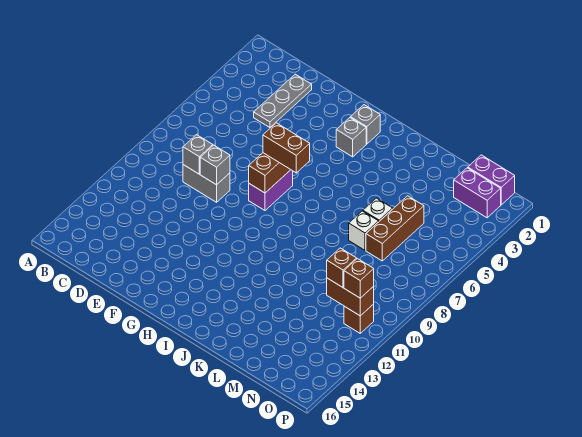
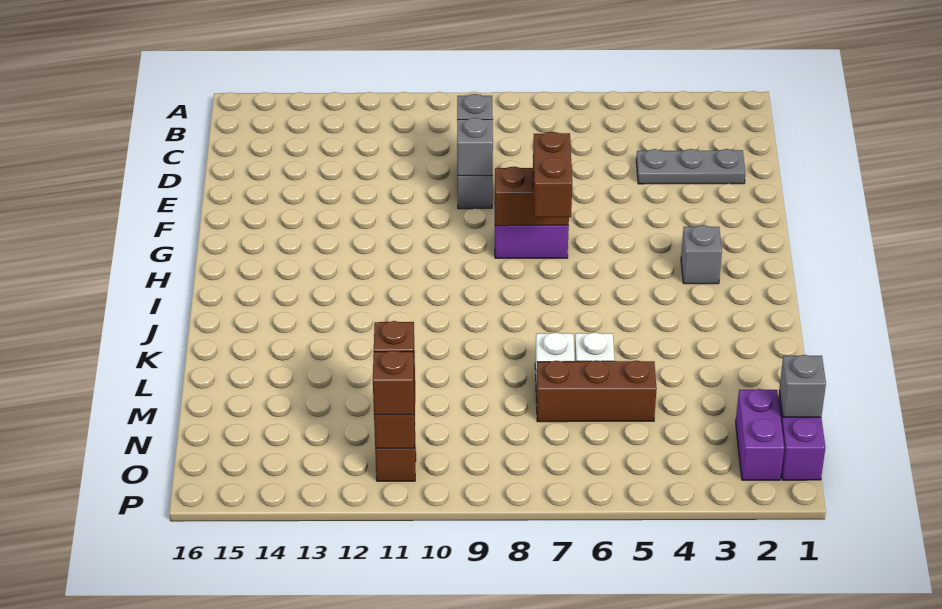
grey brick H2 level 1 -> grey brick N1 level 2

